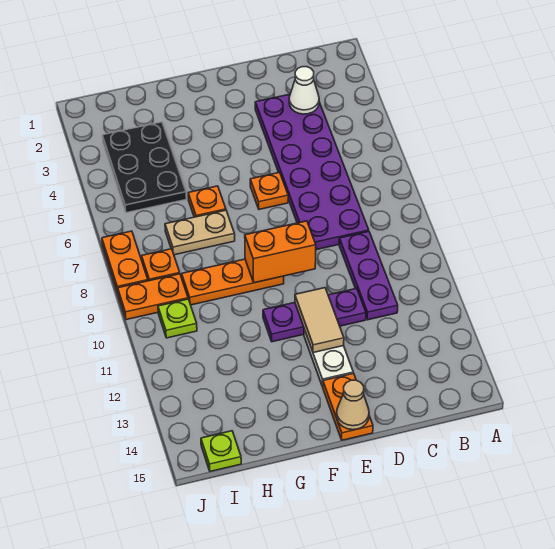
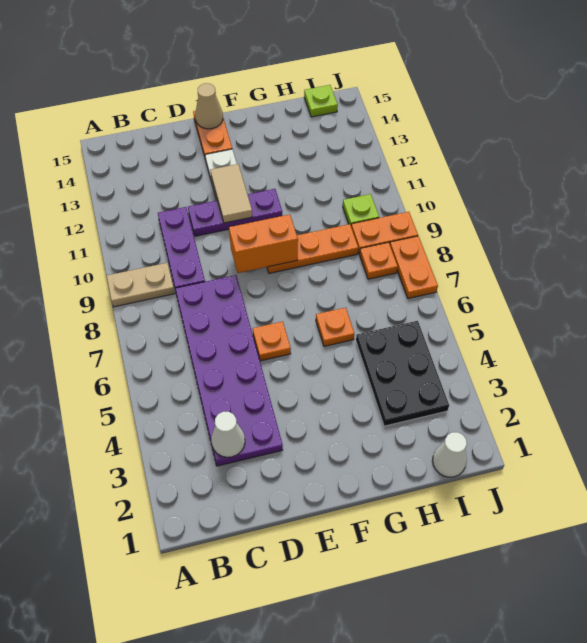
tan plate G7:H7 level 1 -> tan plate A9:B9 level 1
none -> white cone I1 level 1

